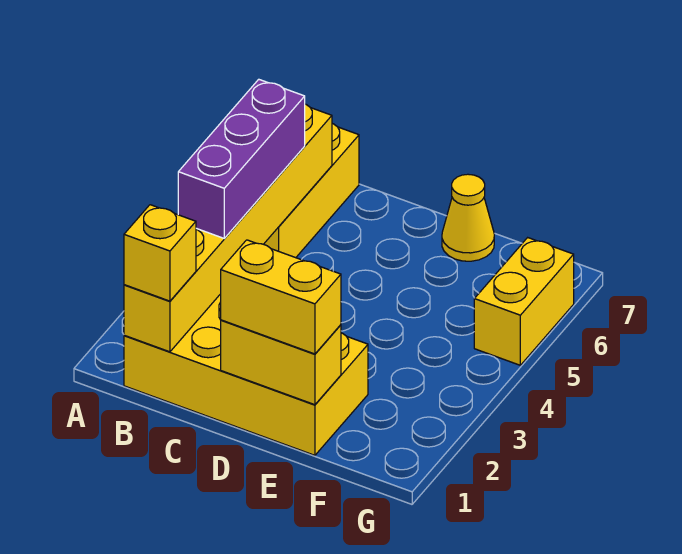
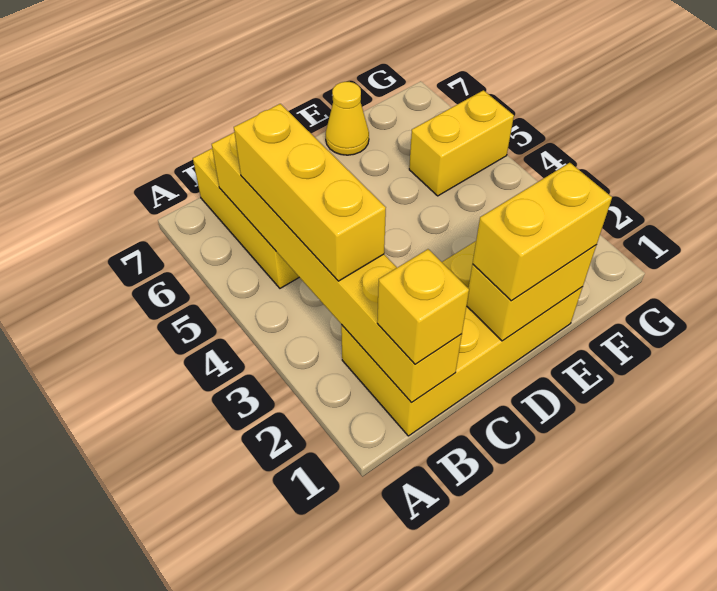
purple brick B3:B5 level 3 -> yellow brick B3:B5 level 3
yellow brick G5:G6 level 1 -> yellow brick F5:G5 level 1

